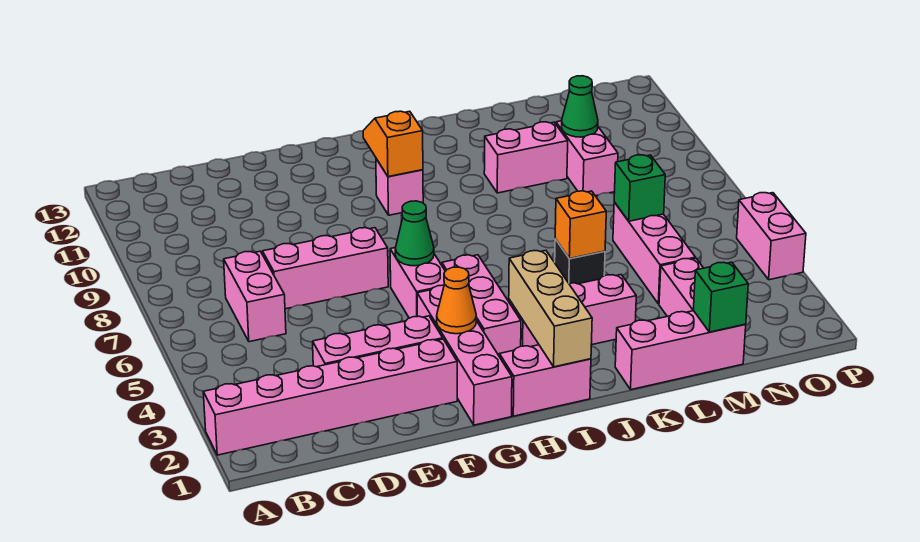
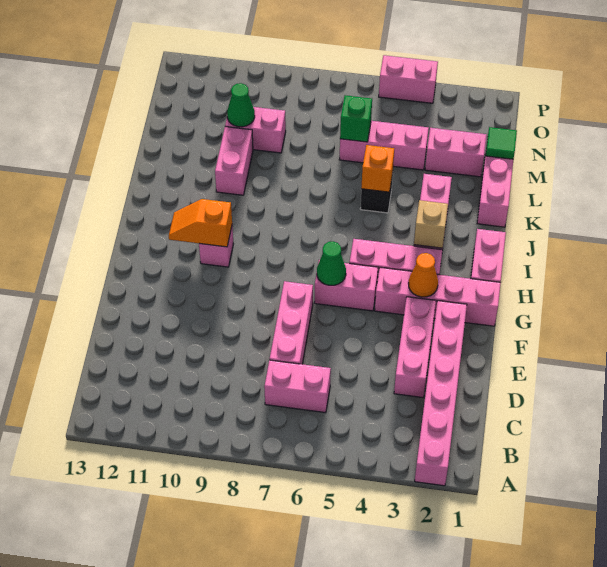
tan brick I1:I3 level 2 -> tan brick I3 level 2
green brick M1 level 2 -> green tile M1 level 2

